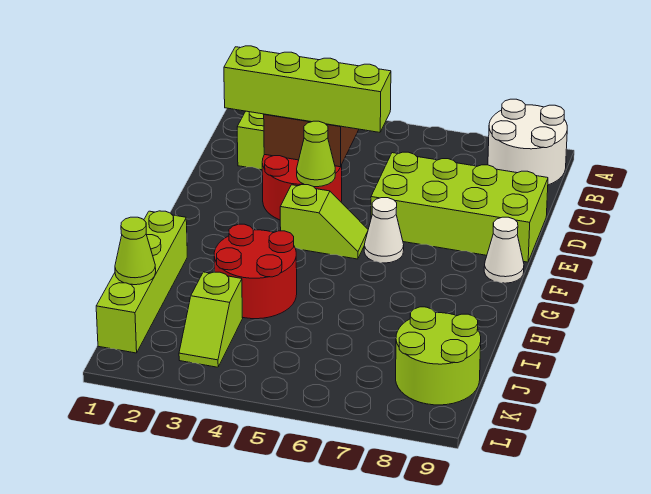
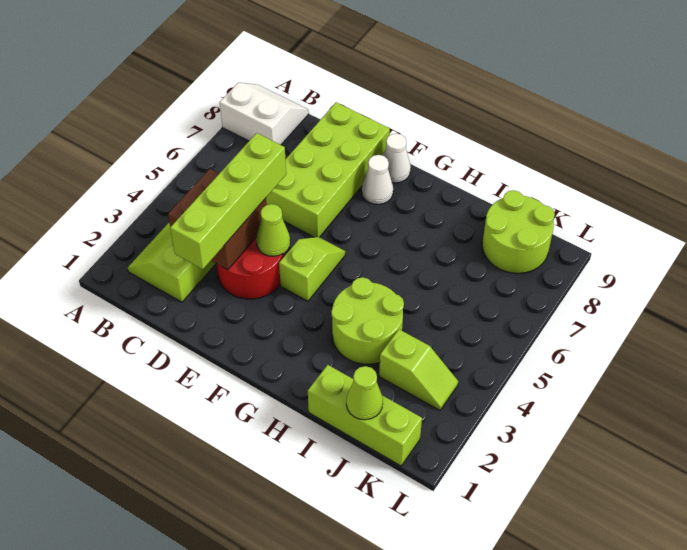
white round brick A8:B9 level 1 -> white slope A8:B9 level 1 top 8
white cone F6 level 1 -> white cone F8 level 1
lime brick H1:K1 level 1 -> lime brick I1:K1 level 1
red round brick H3:I4 level 1 -> lime round brick H3:I4 level 1

